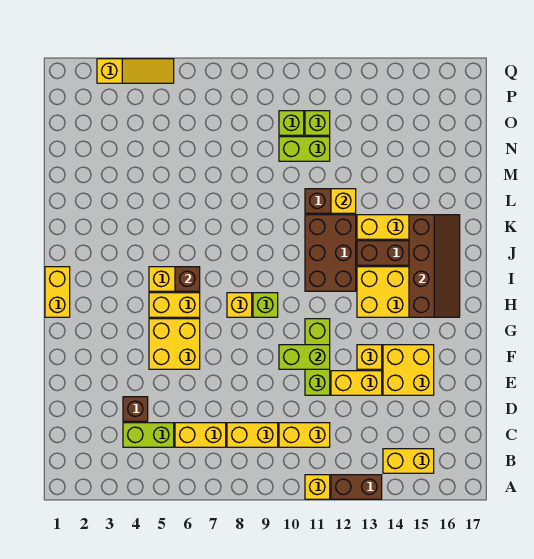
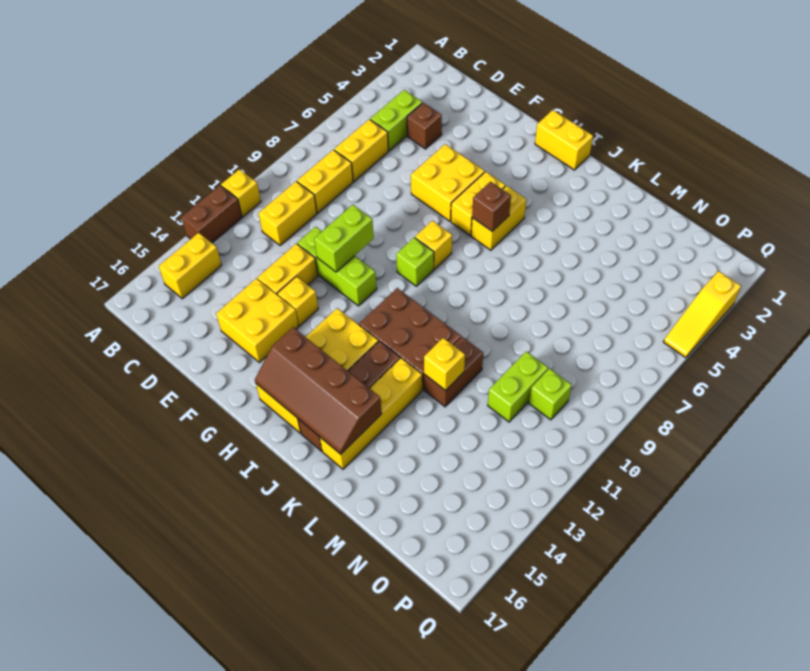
lime brick O11 level 1 -> none

